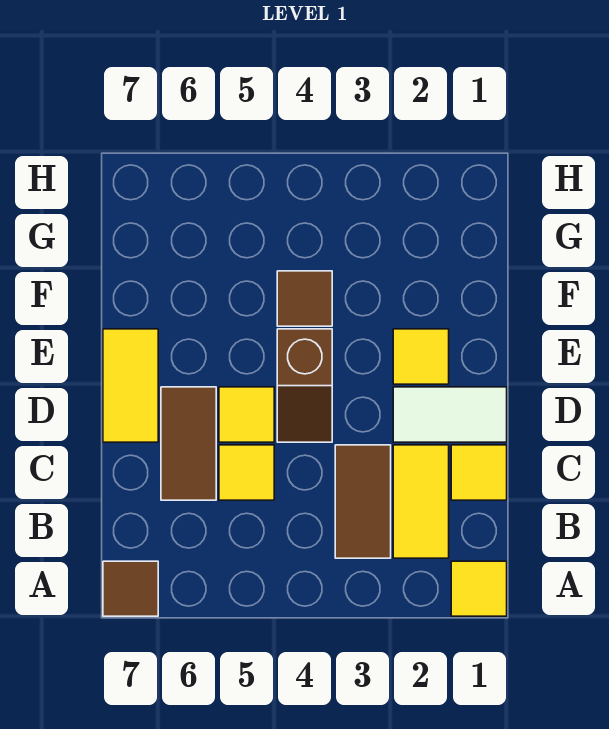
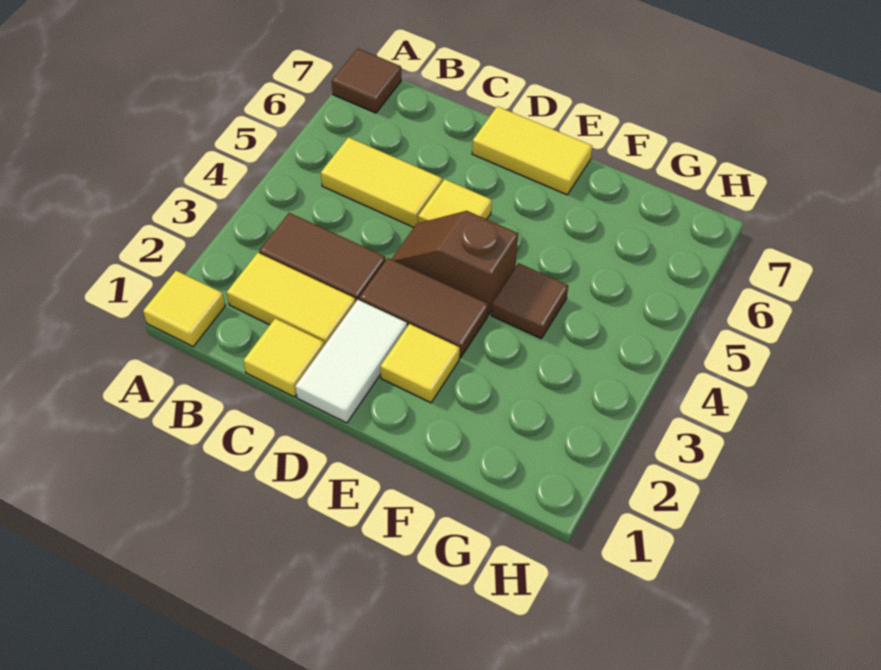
yellow tile C5 level 1 -> yellow tile B5:C5 level 1
brown tile C6:D6 level 1 -> brown tile D3:E3 level 1

